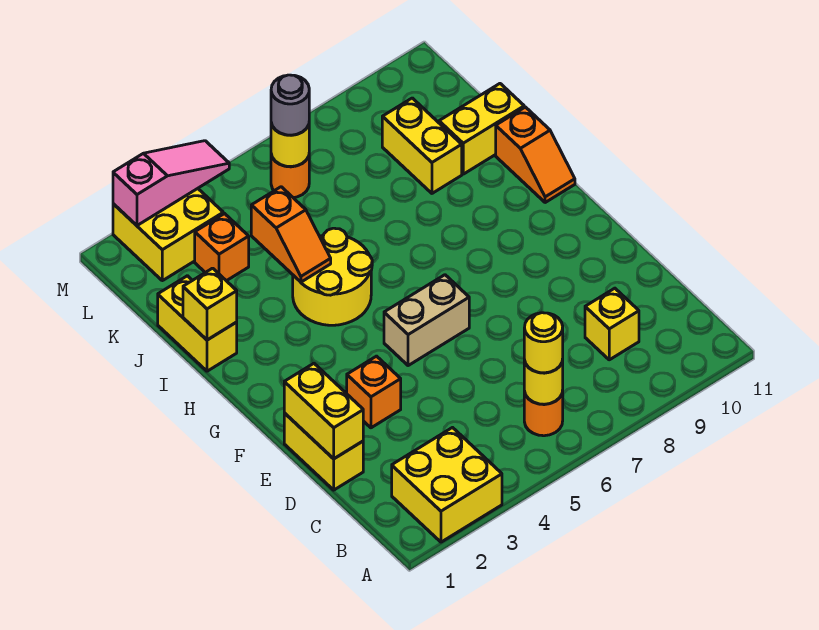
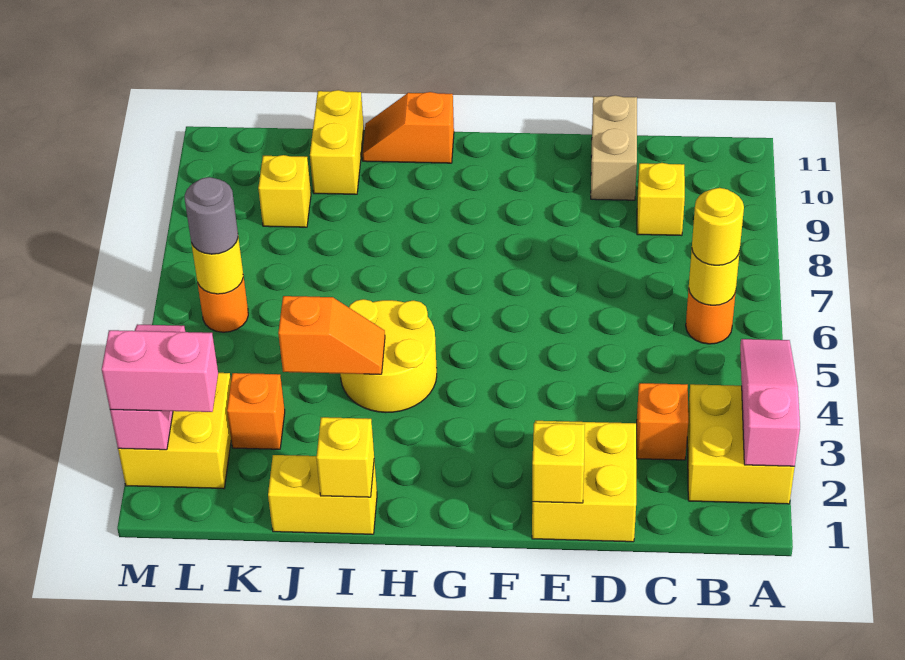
none -> pink slope A2:A4 level 2 top 2
yellow brick D1:E1 level 1 -> yellow brick D1:E2 level 1
yellow brick D1:E1 level 2 -> yellow brick E1 level 2
orange brick E3 level 1 -> orange brick C3 level 1
tan brick F5:F6 level 1 -> tan brick D10:D11 level 1
orange slope H11:I11 level 1 top I -> orange slope H11:I11 level 1 top H
yellow brick J9:K9 level 1 -> yellow brick K9 level 1
none -> pink brick L2:M2 level 3

